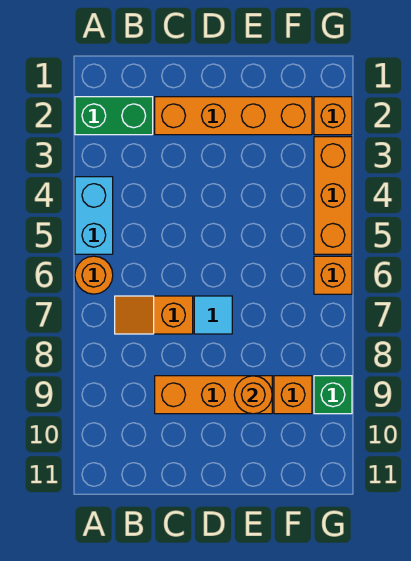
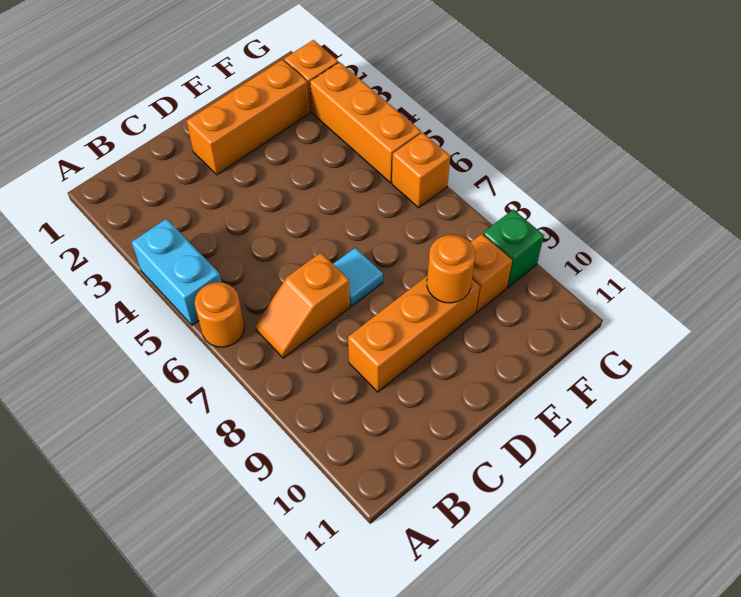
green brick A2:B2 level 1 -> none
orange brick C2:F2 level 1 -> orange brick D2:F2 level 1

